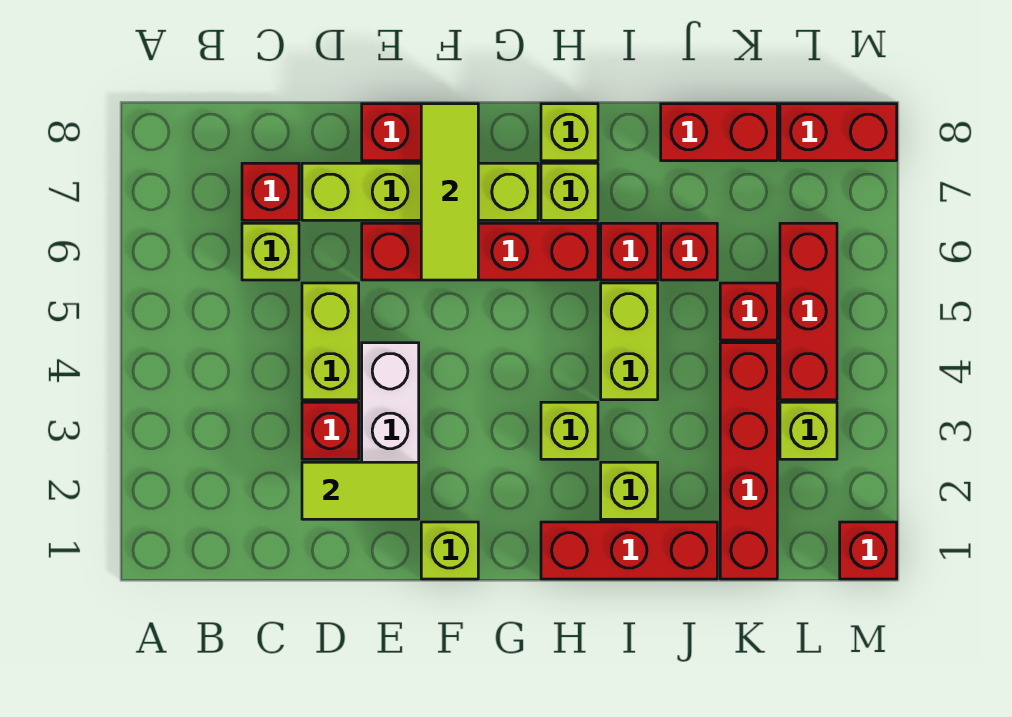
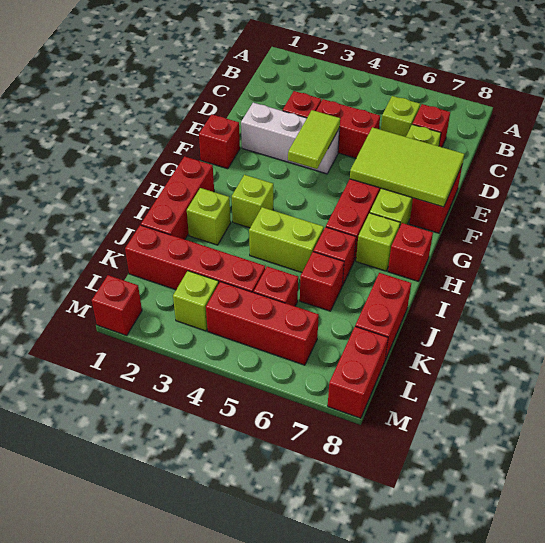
lime tile D2:E2 level 2 -> lime tile E4:F4 level 2
lime brick D4:D5 level 1 -> red brick D4:D5 level 1
lime brick F1 level 1 -> red brick F1 level 1
lime tile F6:F8 level 2 -> lime tile E6:F8 level 2
lime brick H8 level 1 -> red brick H8 level 1

